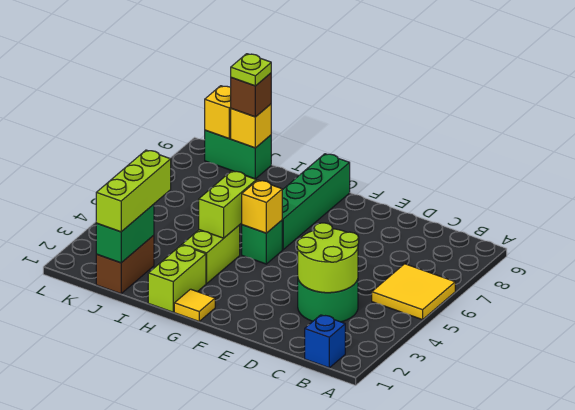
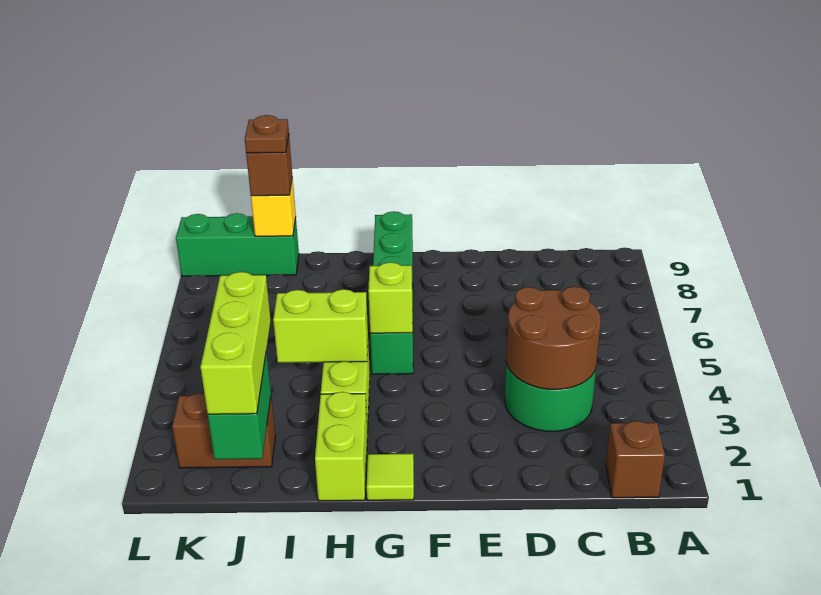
yellow tile A5:B6 level 1 -> none
blue brick B1 level 1 -> brown brick B1 level 1
lime round brick C3:D4 level 2 -> brown round brick C3:D4 level 2
yellow tile G1 level 1 -> lime tile G1 level 1
yellow brick G5 level 2 -> lime brick G5 level 2
lime brick H4:H5 level 2 -> lime brick H4:I4 level 2
brown brick J1:J2 level 1 -> brown brick J2:K2 level 1
green brick J9:K9 level 1 -> green brick J9:L9 level 1
lime plate J9 level 4 -> brown plate J9 level 4
yellow brick K9 level 2 -> none

